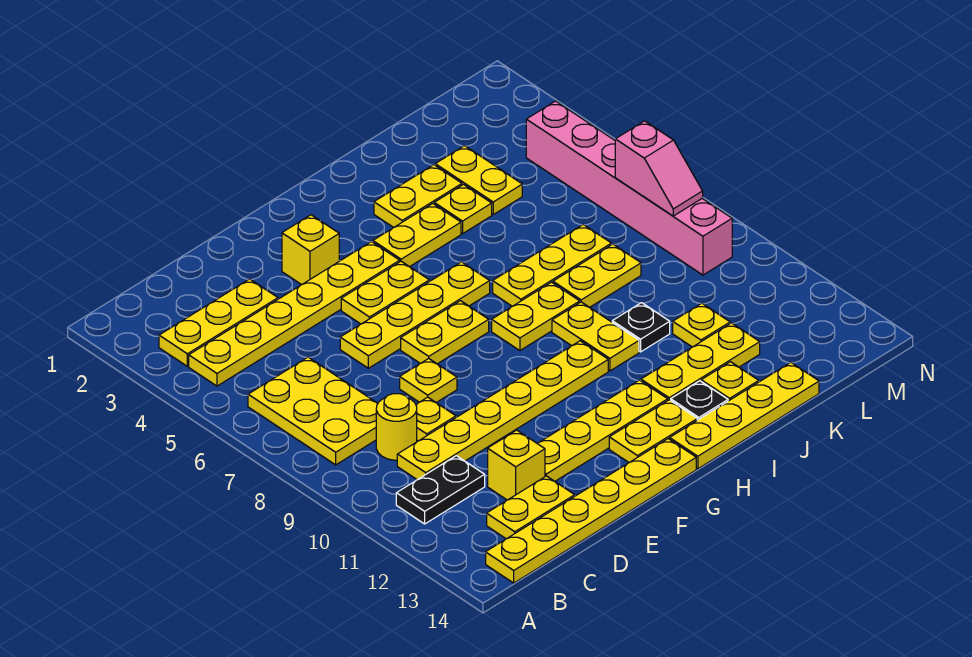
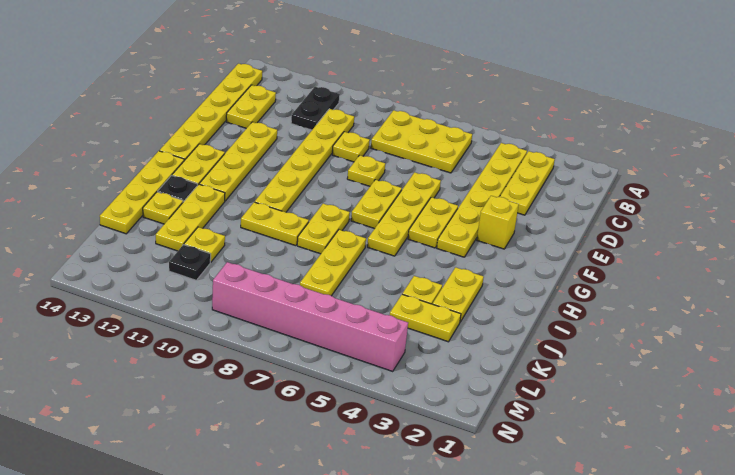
yellow round brick C9 level 1 -> none
yellow brick D12 level 1 -> none
yellow plate H4:I4 level 1 -> none
yellow plate J8:K8 level 1 -> none
black plate J10 level 1 -> black plate L11 level 1
pink slope M7:M8 level 2 top 7 -> none

